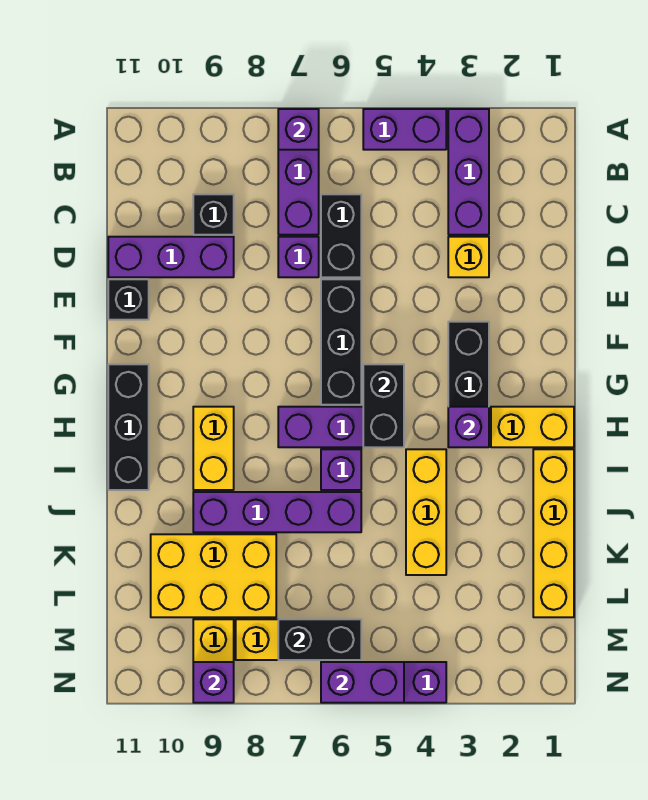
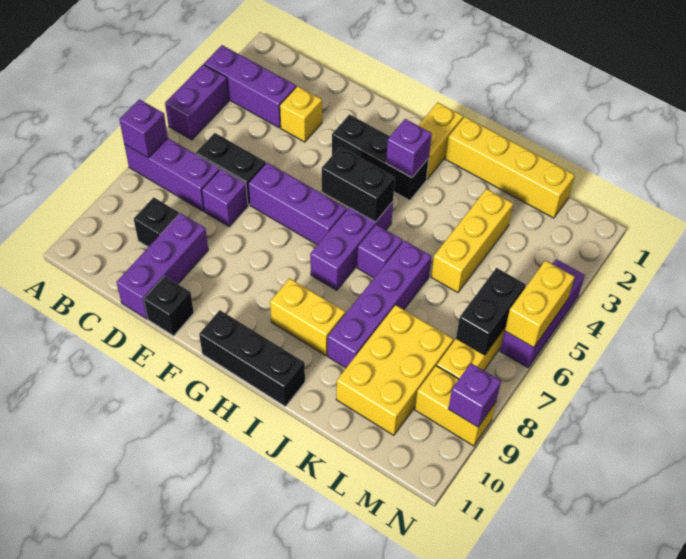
black brick E6:G6 level 1 -> purple brick E6:G6 level 1
yellow brick I4:K4 level 1 -> yellow brick K3:K5 level 1
purple brick N5:N6 level 2 -> yellow brick N5:N6 level 2

